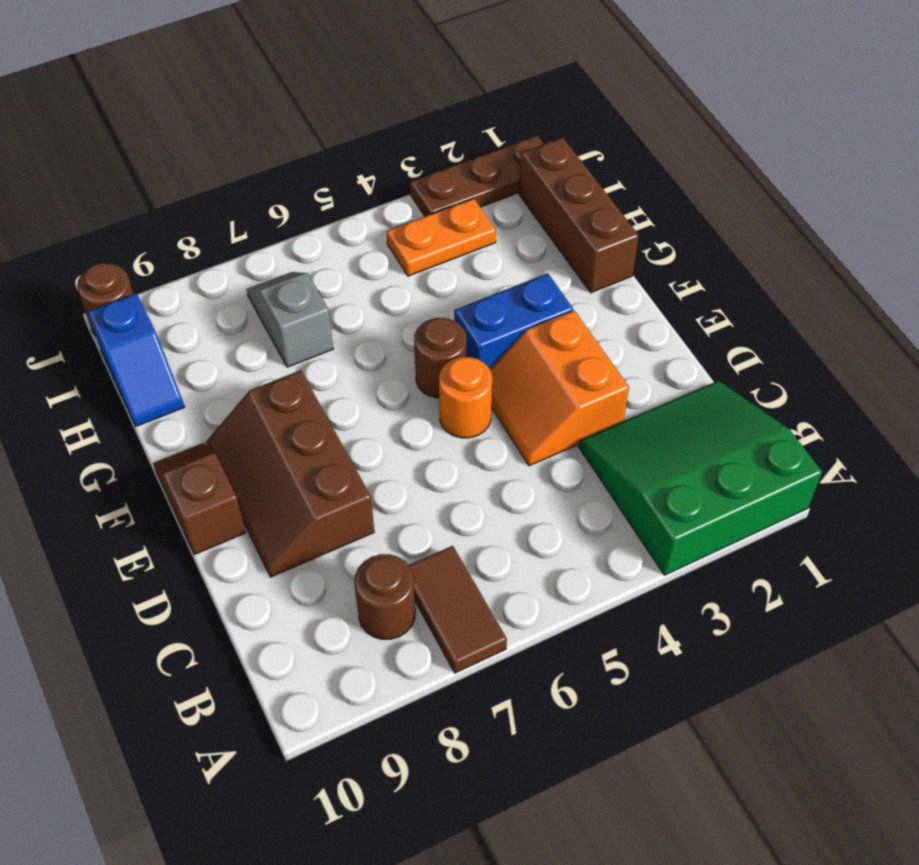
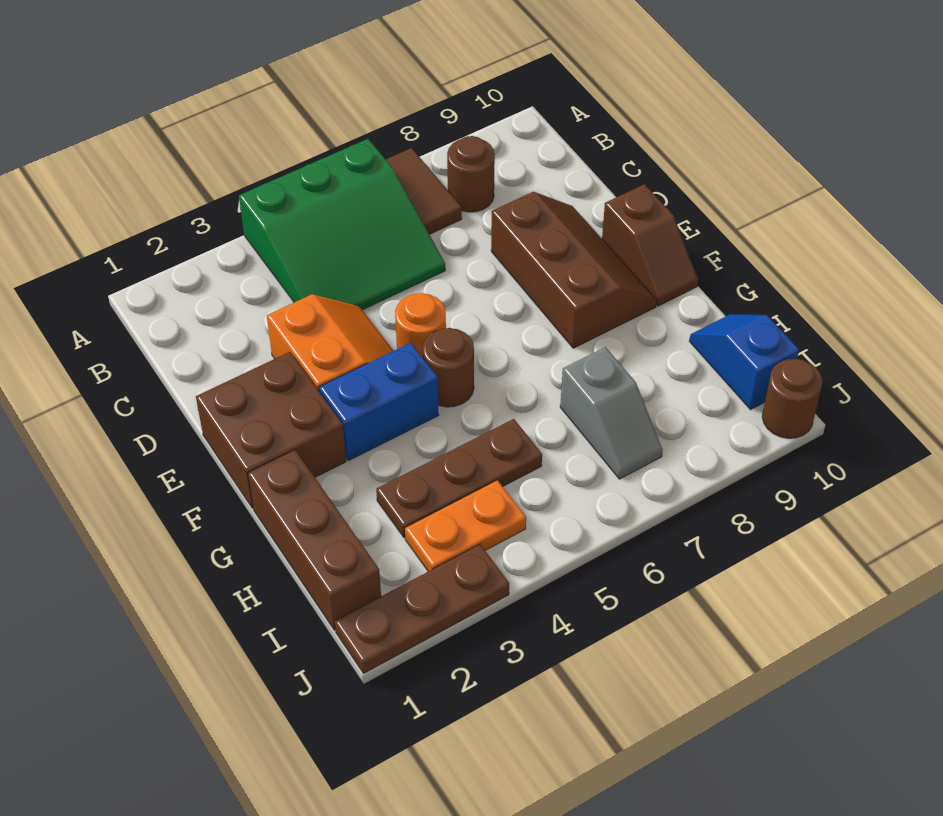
green slope A1:C3 level 1 top A -> green slope A4:C6 level 1 top A
none -> brown brick E1:F2 level 1
none -> brown plate H3:H5 level 1

